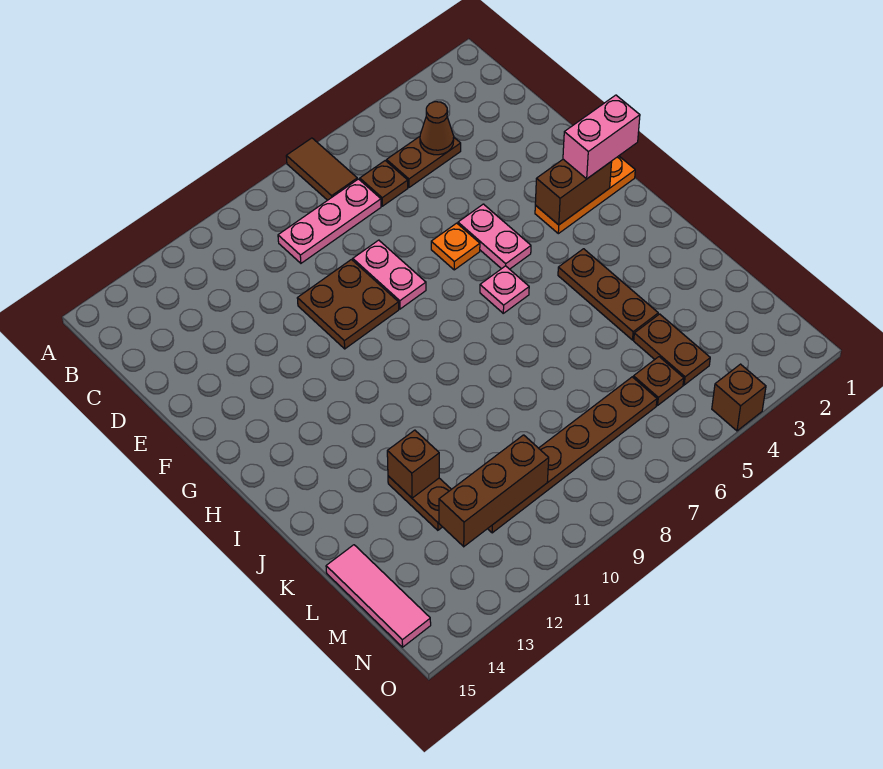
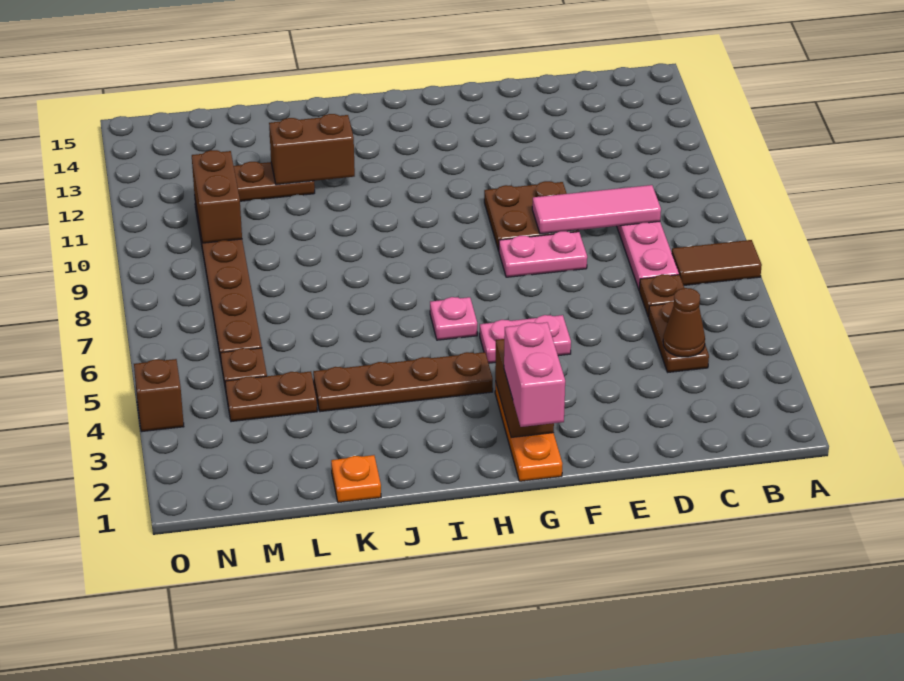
orange plate F6 level 1 -> orange plate K1 level 1
brown plate I4:K4 level 1 -> brown plate H4:K4 level 1
brown brick K12 level 2 -> brown brick J12:K12 level 2
pink tile L15:N15 level 1 -> pink tile C9:E9 level 2
brown brick M10:M12 level 2 -> brown brick M10:M11 level 2

